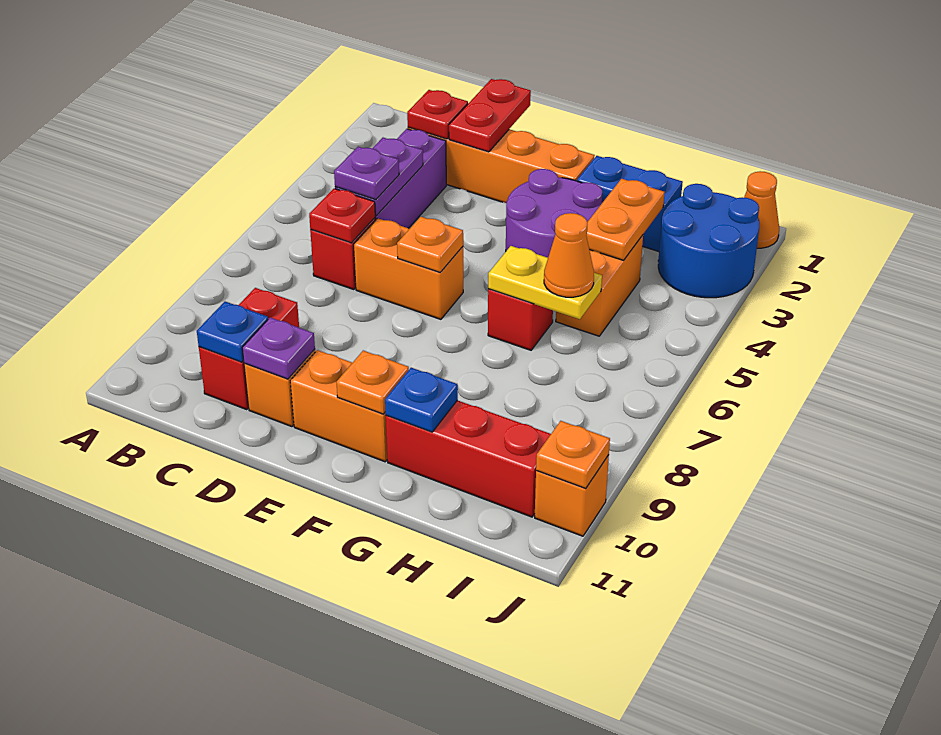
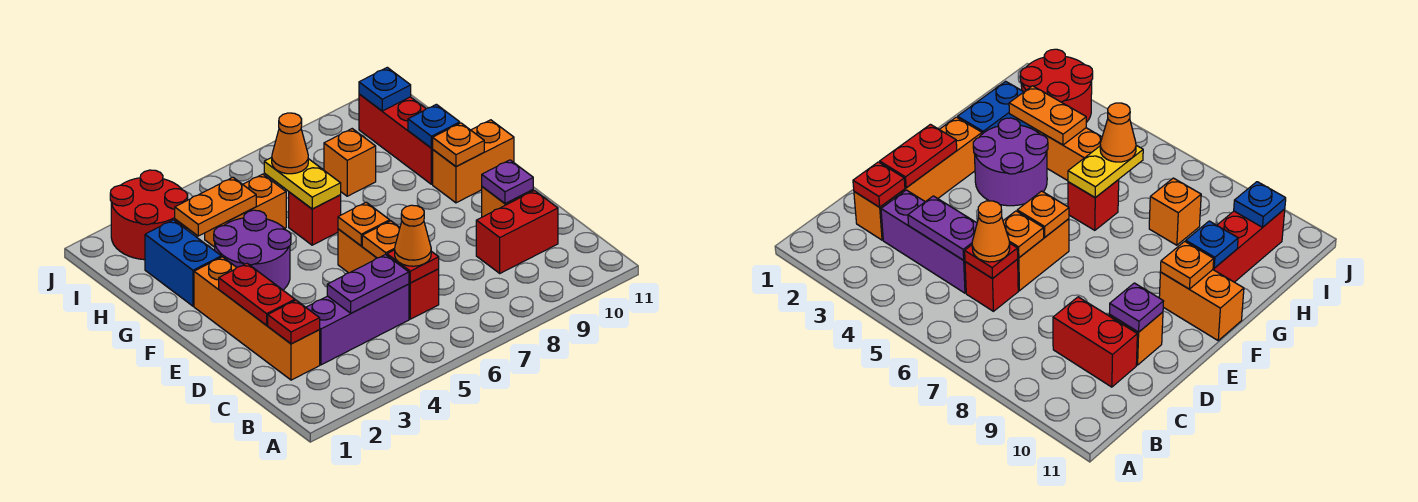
purple plate C5 level 3 -> none
blue plate C10 level 2 -> blue plate I10 level 2
red plate D1:D2 level 2 -> red plate D2:E2 level 2
orange brick E10:F10 level 1 -> orange brick F10:F11 level 1
blue round brick I2:J3 level 1 -> red round brick I2:J3 level 1
orange cone J1 level 1 -> orange cone C6 level 3
orange brick J10 level 1 -> orange brick H8 level 1
orange plate J10 level 2 -> orange plate D6 level 2

